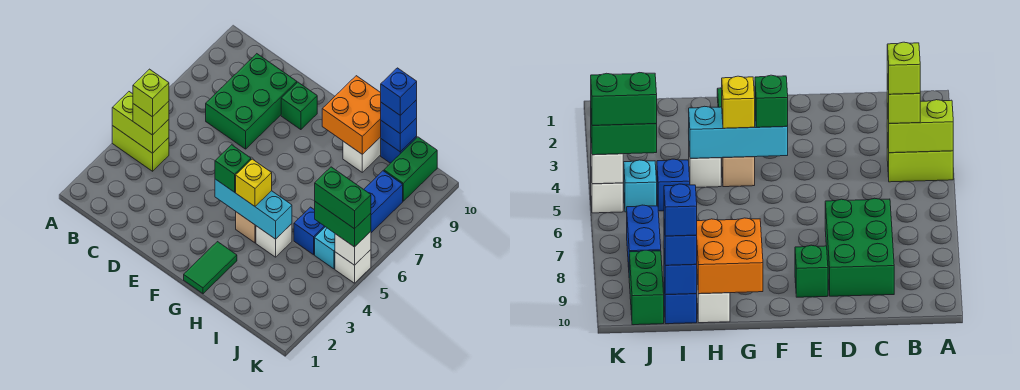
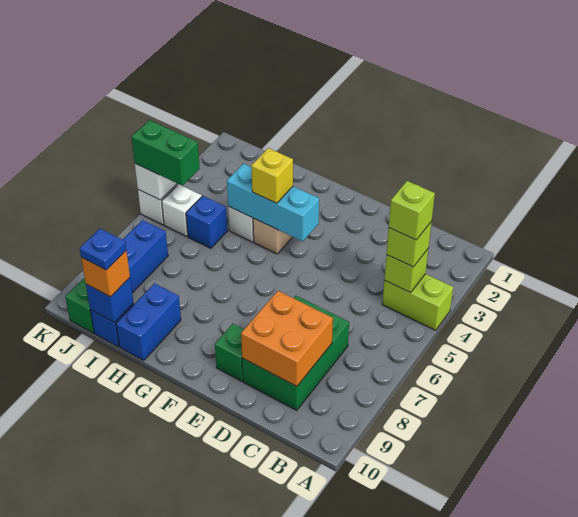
lime brick A4:B4 level 2 -> lime brick B4 level 2
green brick F4 level 3 -> none
green tile G1:G2 level 1 -> none
orange brick G9:H10 level 2 -> orange brick C8:D9 level 2
white brick H9:H10 level 1 -> blue brick H9:H10 level 1
blue brick I10 level 3 -> orange brick I10 level 3
blue brick I10 level 4 -> blue plate I10 level 4
cyan brick J5 level 1 -> white brick J5 level 1
green brick J5:K5 level 4 -> none

